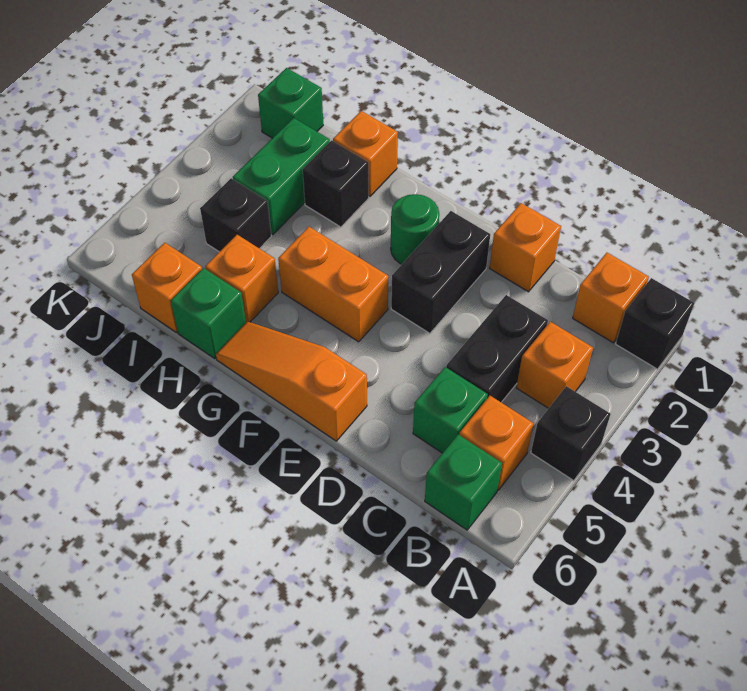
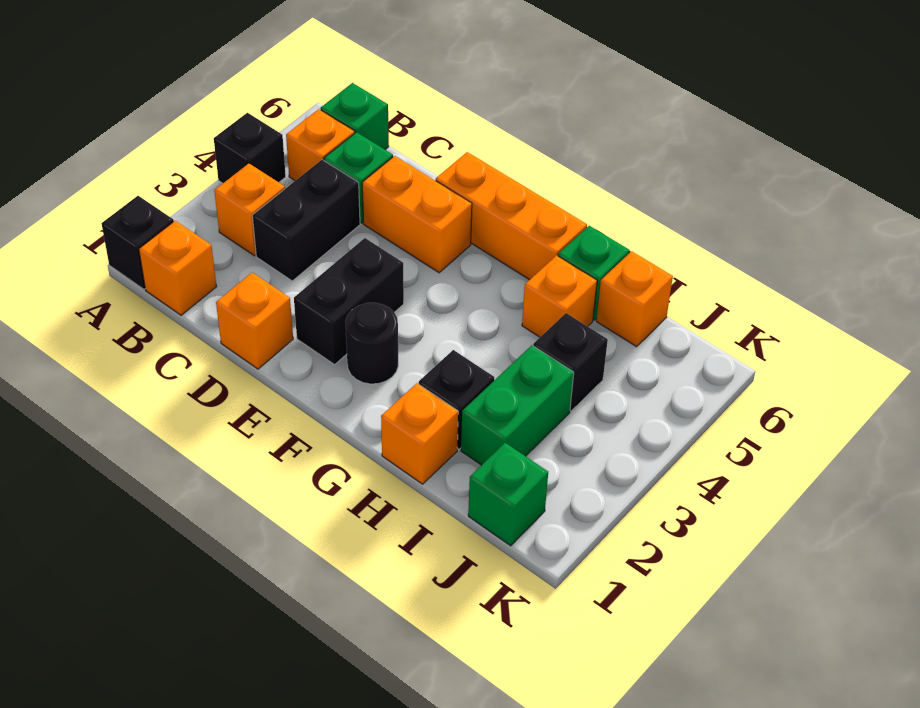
orange slope E6:G6 level 1 top E -> orange brick E6:G6 level 1
green round brick F2 level 1 -> black round brick F2 level 1
orange brick F4:G4 level 1 -> orange brick D5:E5 level 1

